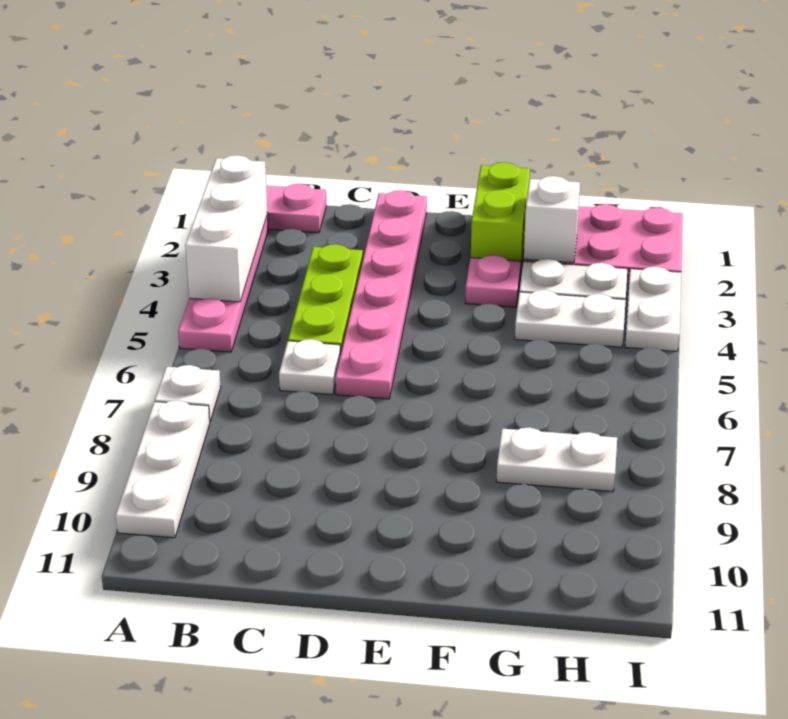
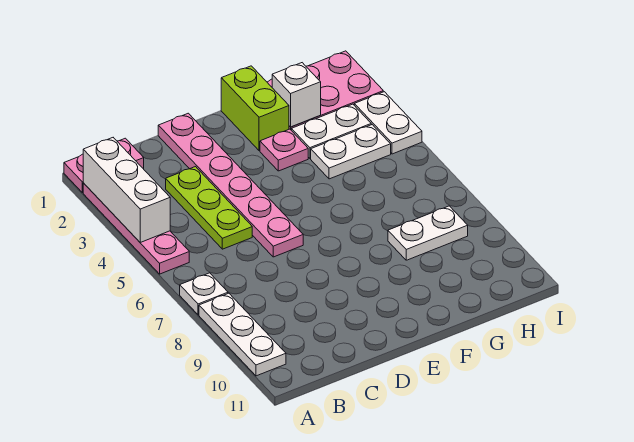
white plate C6 level 1 -> none

